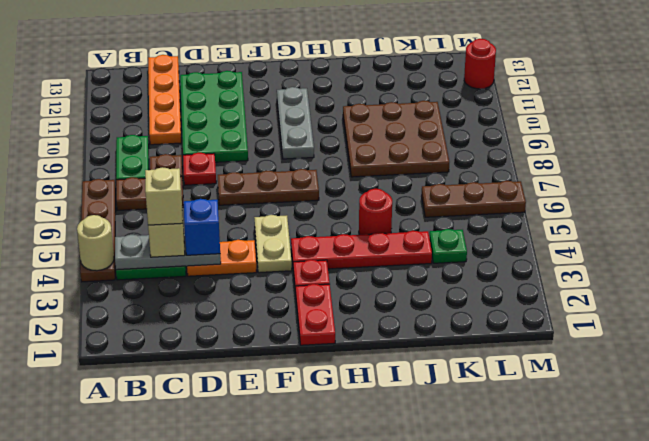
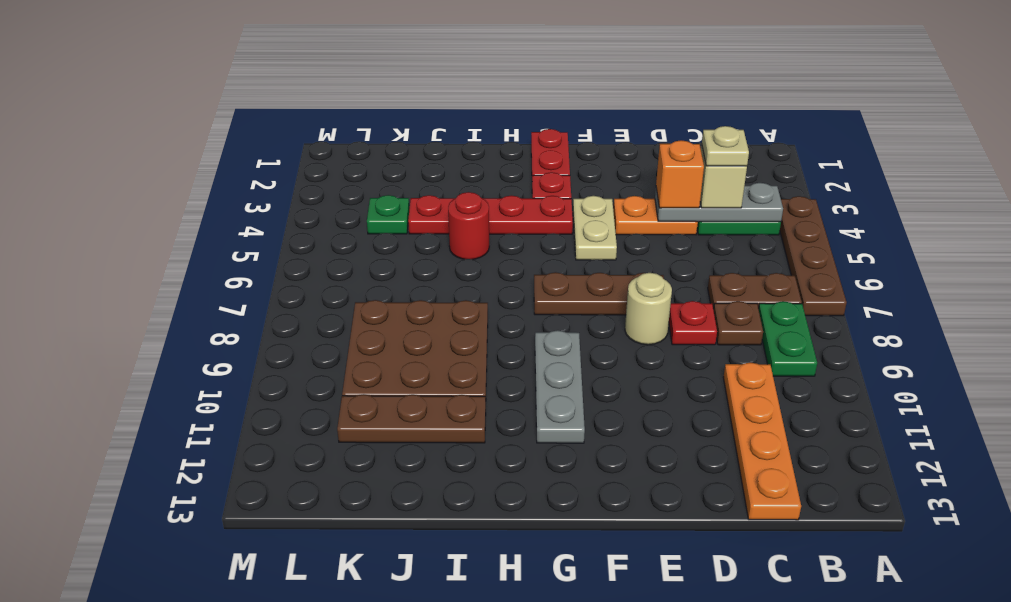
tan round brick A4 level 2 -> tan round brick E8 level 1
tan brick C4 level 4 -> tan plate C4 level 4
blue brick D4 level 3 -> orange brick D4 level 3
green plate D9:E12 level 1 -> none
brown plate K6:M6 level 1 -> brown plate I11:K11 level 1
red round brick M12 level 1 -> none

